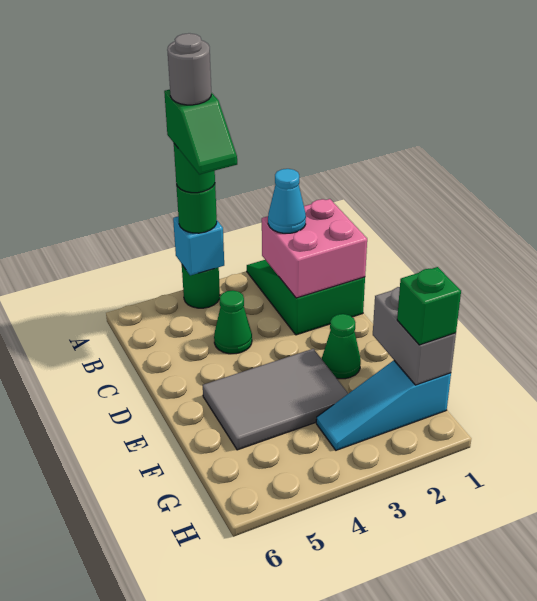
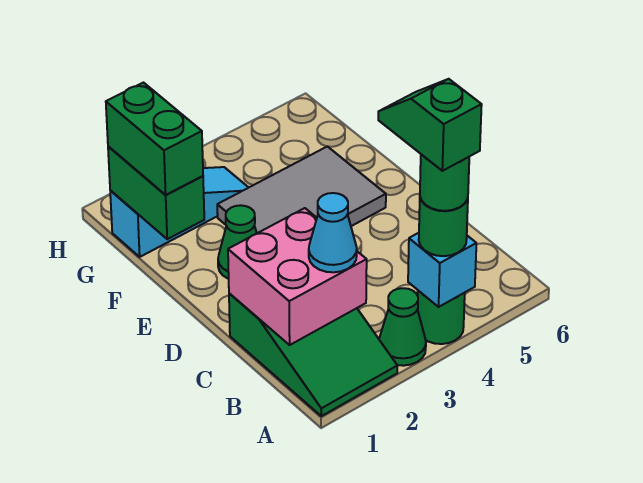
grey round brick A4 level 6 -> none
green cone C4 level 1 -> green cone A3 level 1
grey brick F1:G1 level 2 -> green brick F1:G1 level 2
green brick G1 level 3 -> green brick F1:G1 level 3

